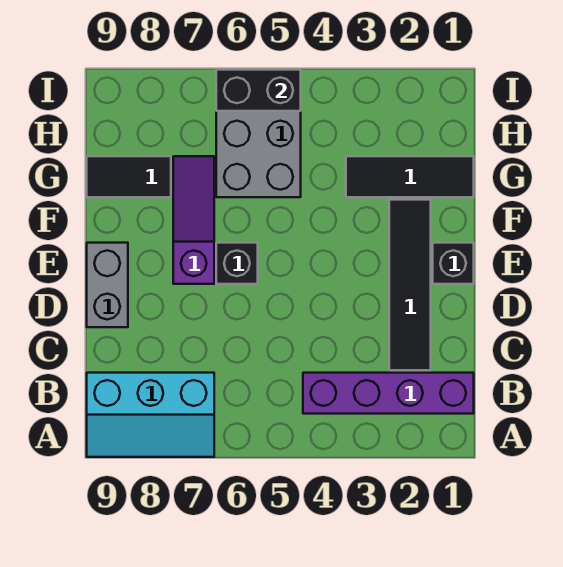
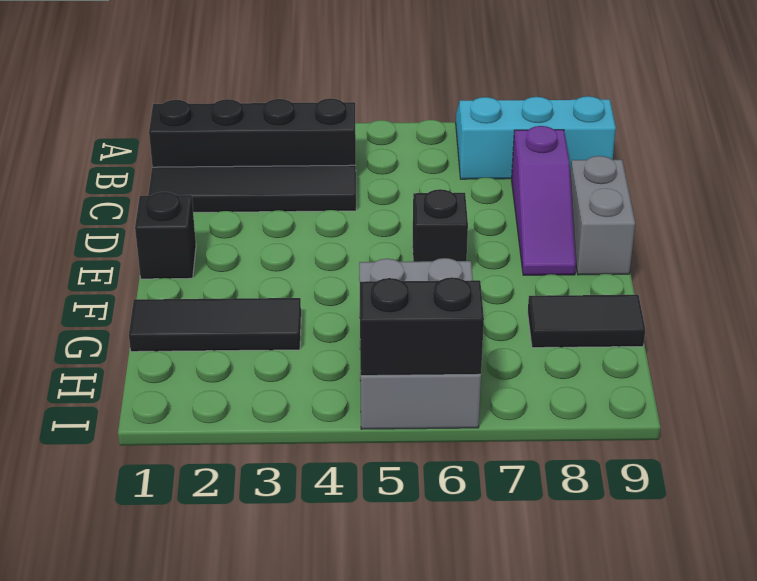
purple brick B1:B4 level 1 -> black brick B1:B4 level 1
black tile C2:F2 level 1 -> black tile C1:C4 level 1
purple slope E7:G7 level 1 top E -> purple slope C8:E8 level 1 top C

